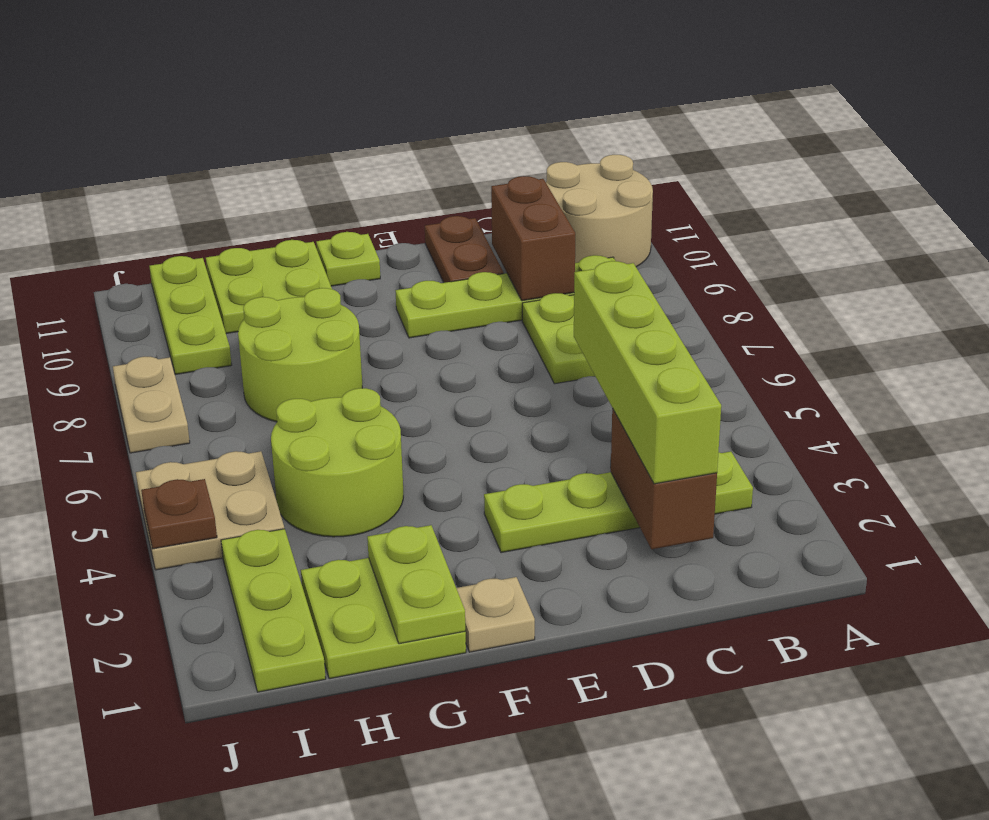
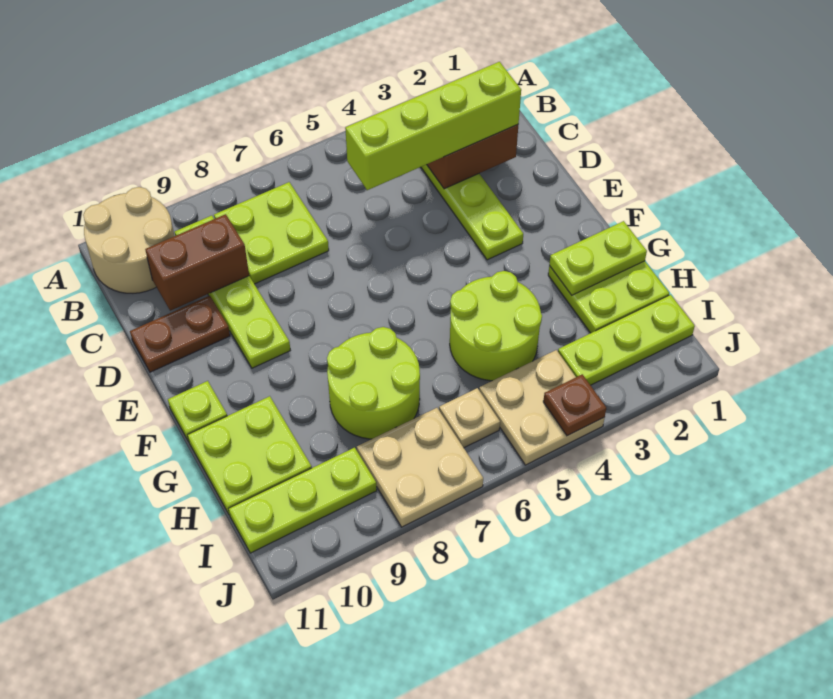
tan plate F1 level 1 -> tan plate I6 level 1
tan plate J7:J8 level 1 -> tan plate I7:J8 level 1

